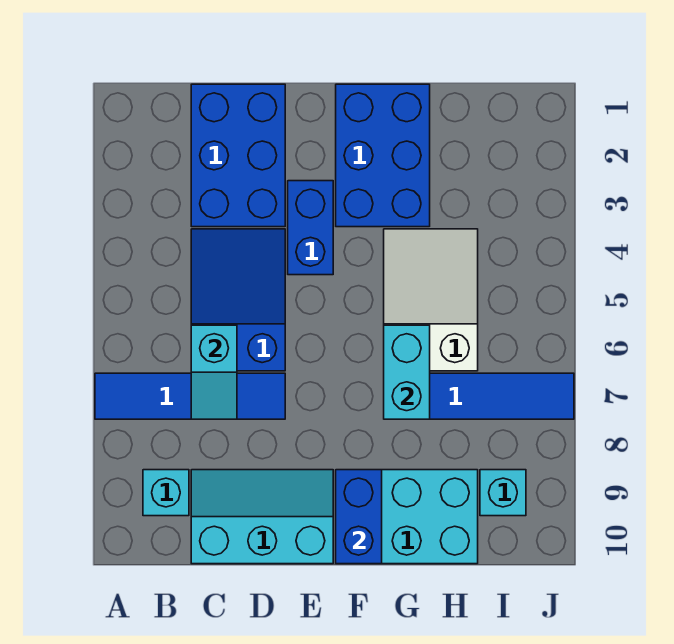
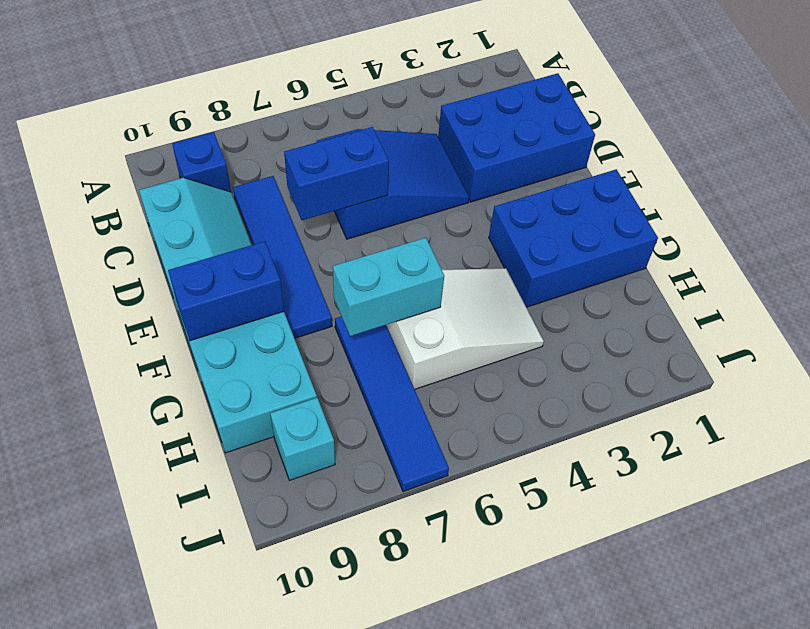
blue tile A7:D7 level 1 -> blue tile C8:F8 level 1
cyan brick B9 level 1 -> blue brick B9 level 1
cyan slope C6:C7 level 2 top 6 -> none
blue brick E3:E4 level 1 -> blue brick D6:D7 level 2

